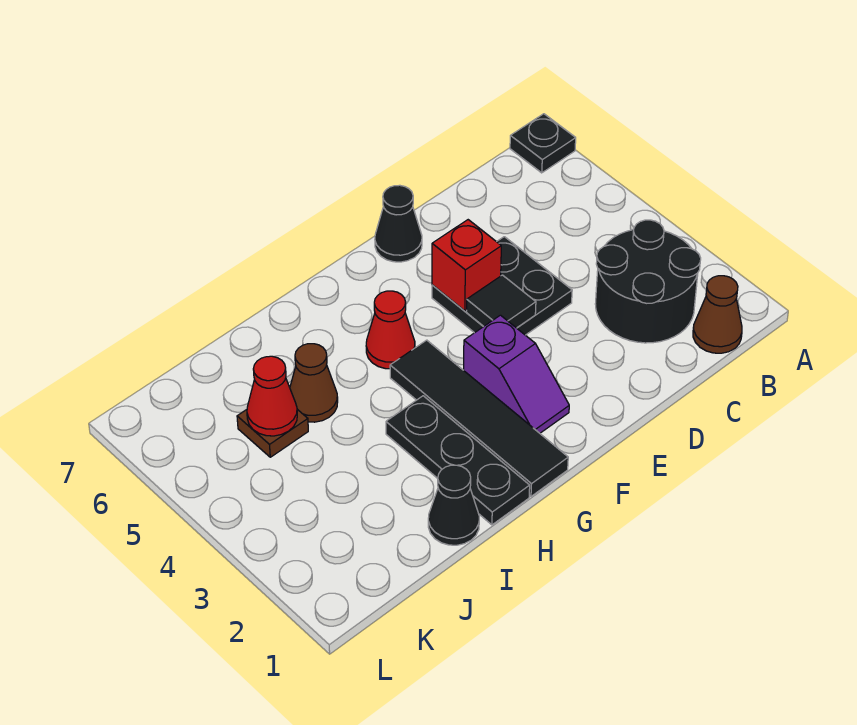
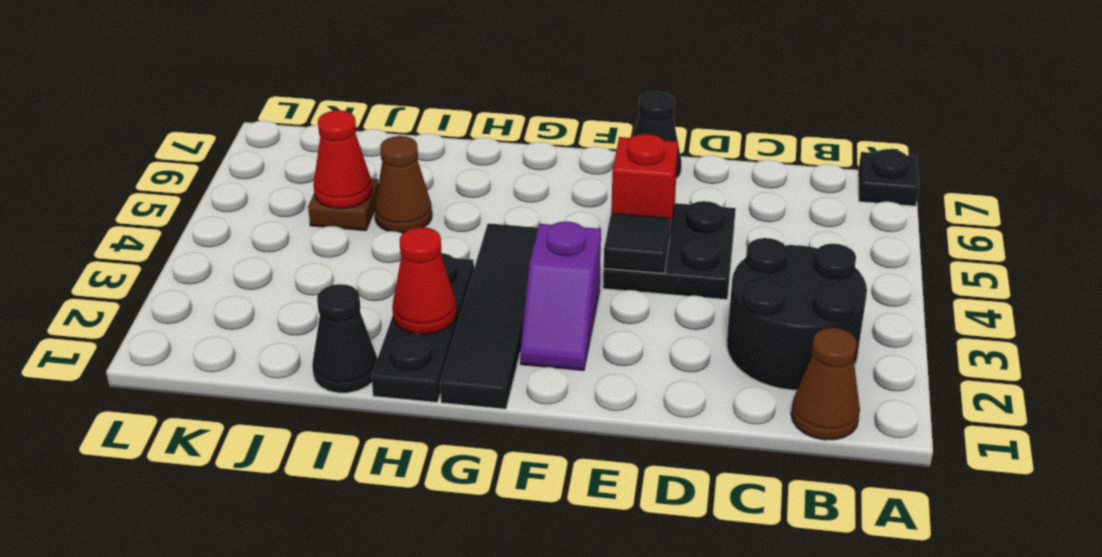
red cone G5 level 1 -> red cone H2 level 2

